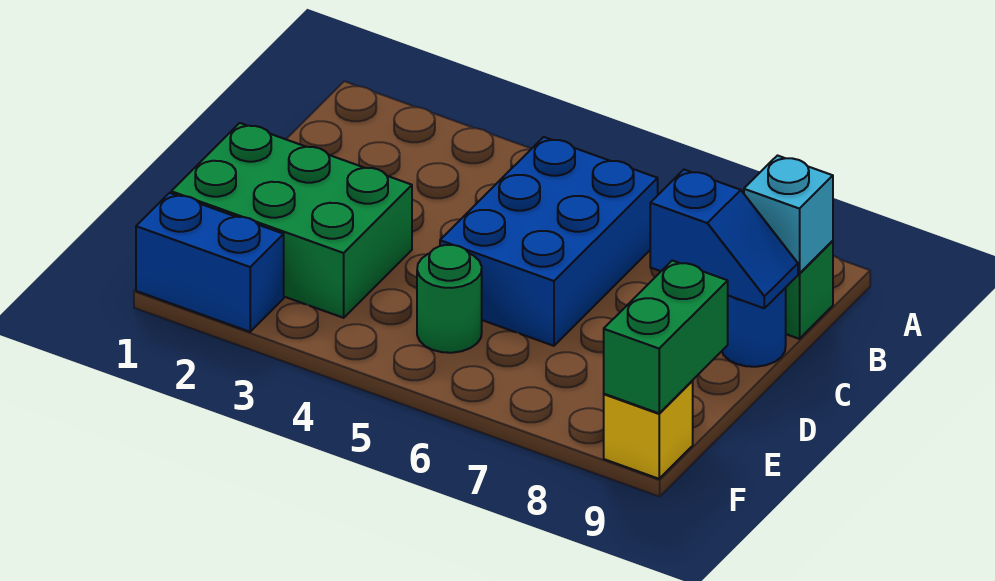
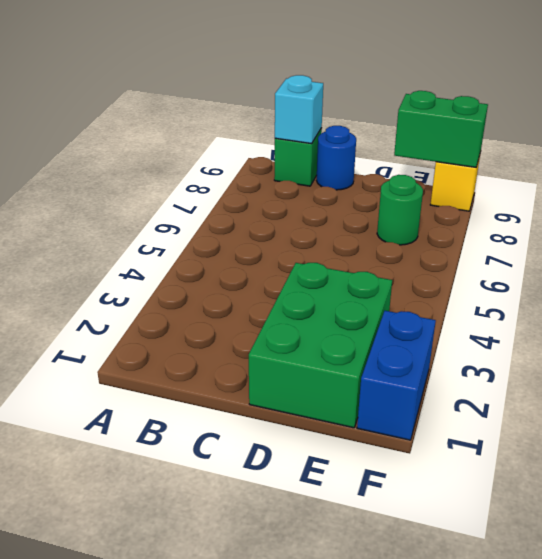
blue brick B5:D6 level 1 -> none
blue slope C8:C9 level 2 top 8 -> none
green round brick E5 level 1 -> green round brick E7 level 1

